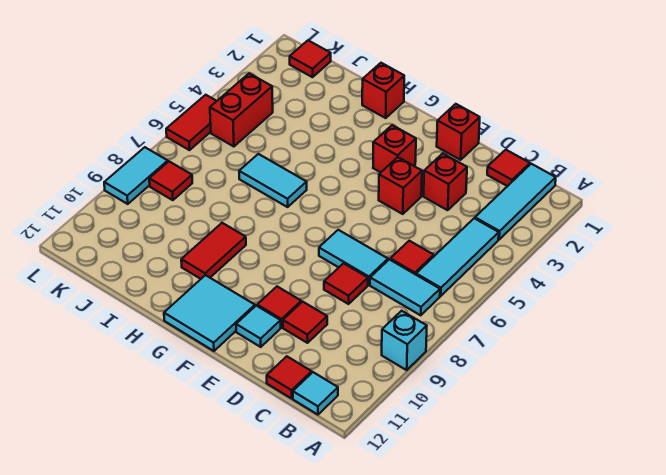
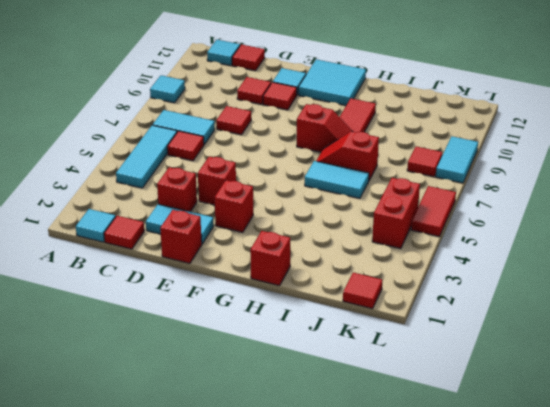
cyan brick A9 level 1 -> cyan tile A9 level 1
cyan tile B1:B3 level 1 -> cyan tile B1 level 1
cyan tile D7:E7 level 1 -> cyan tile D2:E2 level 1
none -> red slope G8:H8 level 1 top G
none -> red slope H7:I7 level 1 top I

